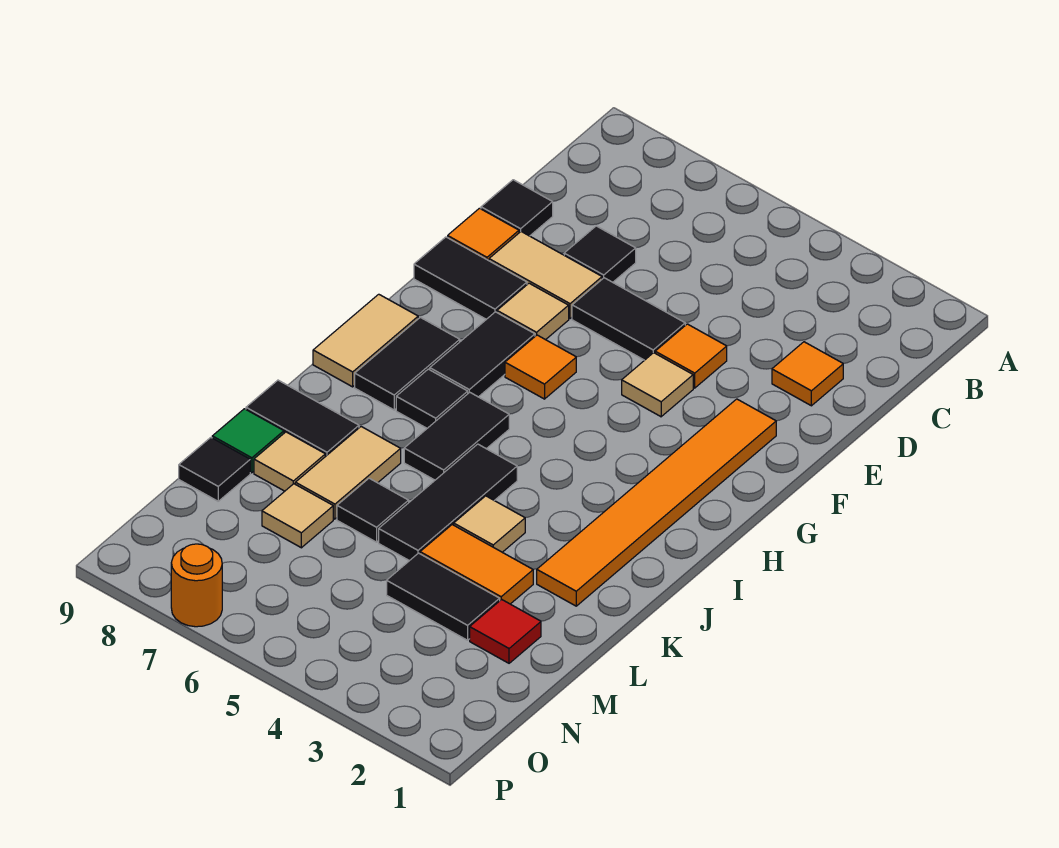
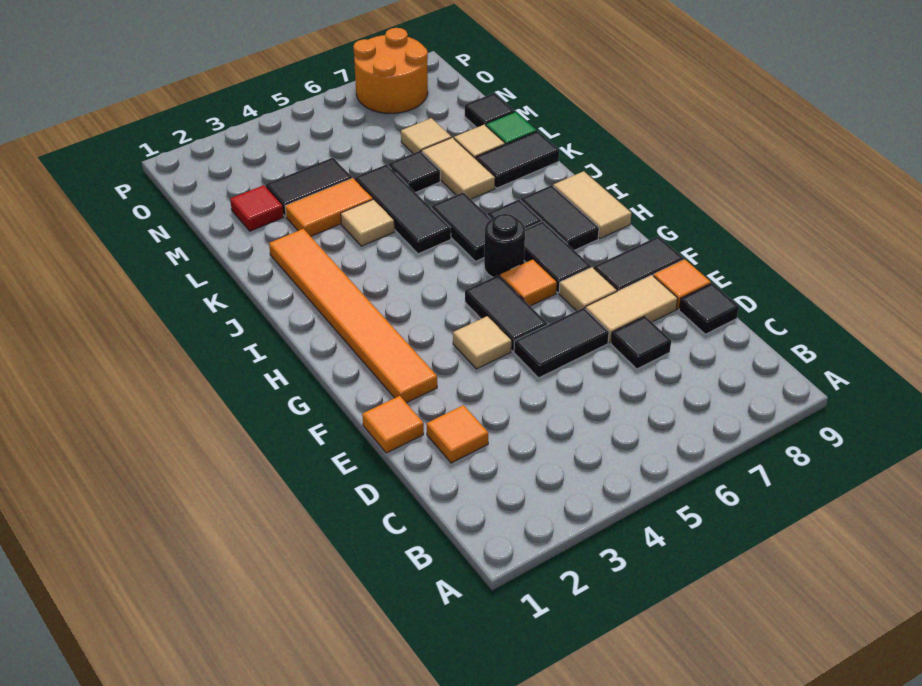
orange tile E4 level 1 -> orange tile E1 level 1
none -> black tile F5:G5 level 1
none -> black round brick H6 level 1
orange round brick P7 level 1 -> orange round brick O7:P8 level 1

